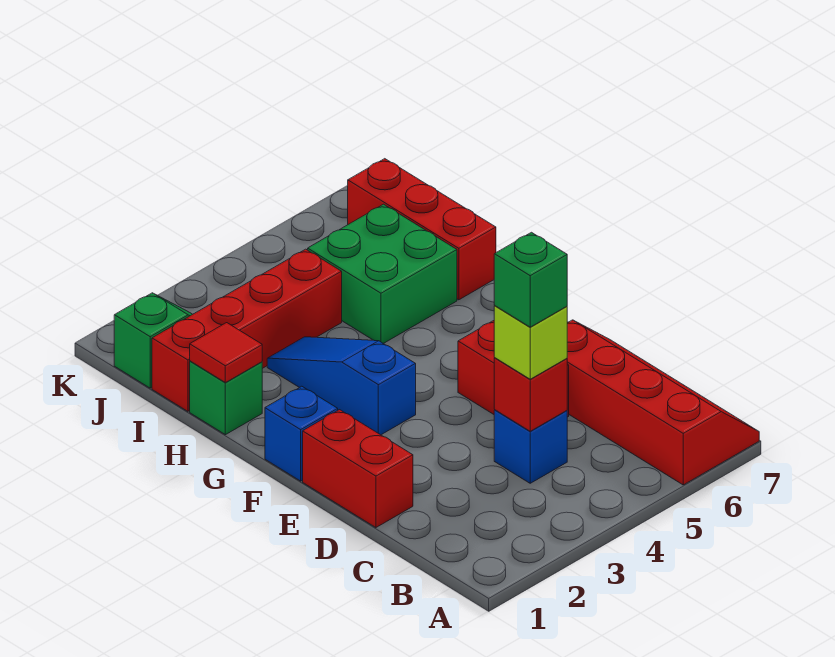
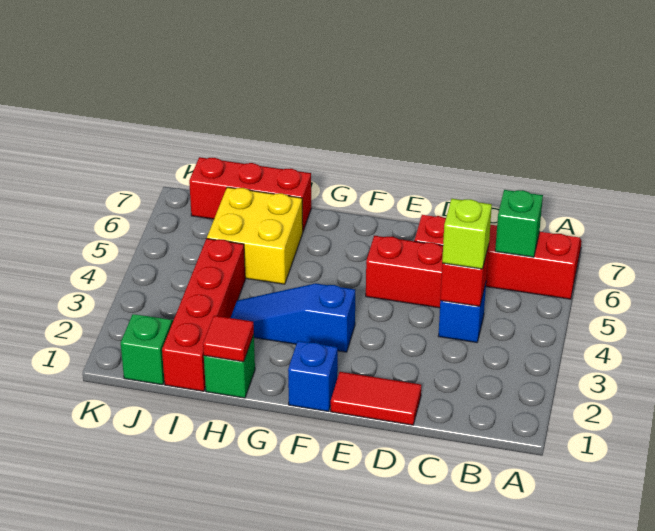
green brick C4 level 4 -> green brick B6 level 2
red brick D1:E1 level 1 -> red tile D1:E1 level 1
green brick H5:I6 level 1 -> yellow brick H5:I6 level 1

